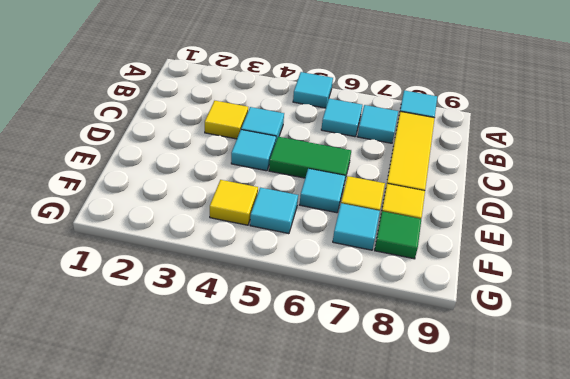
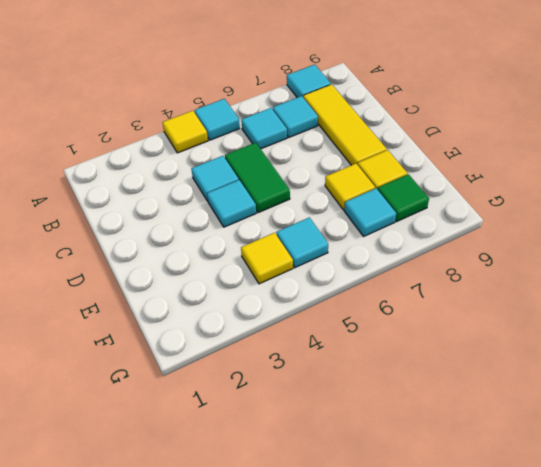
yellow tile C3 level 1 -> yellow tile A4 level 1
green tile D5:D6 level 1 -> green tile C5:D5 level 1
cyan tile E6 level 1 -> none

